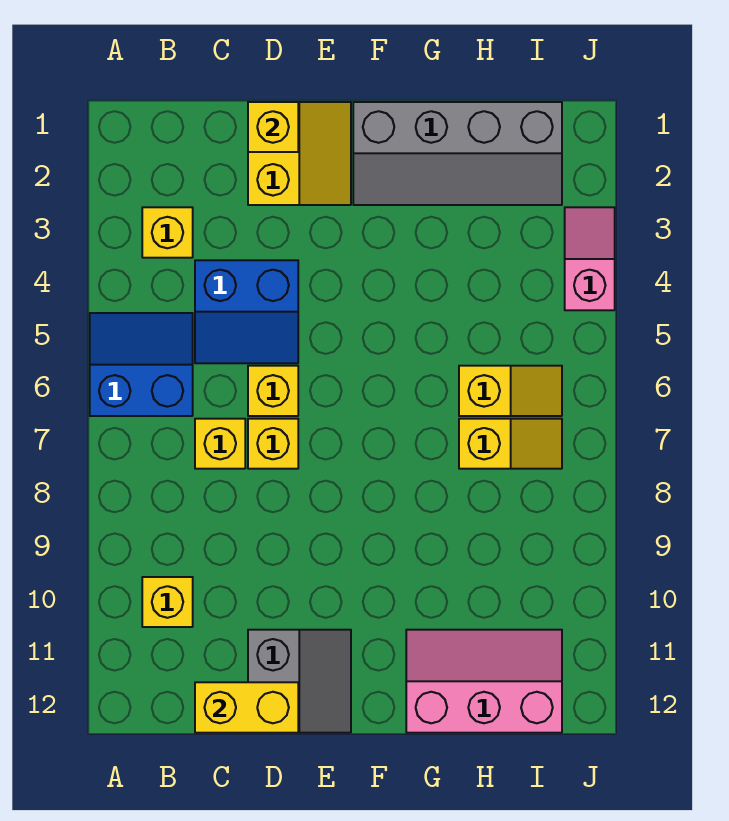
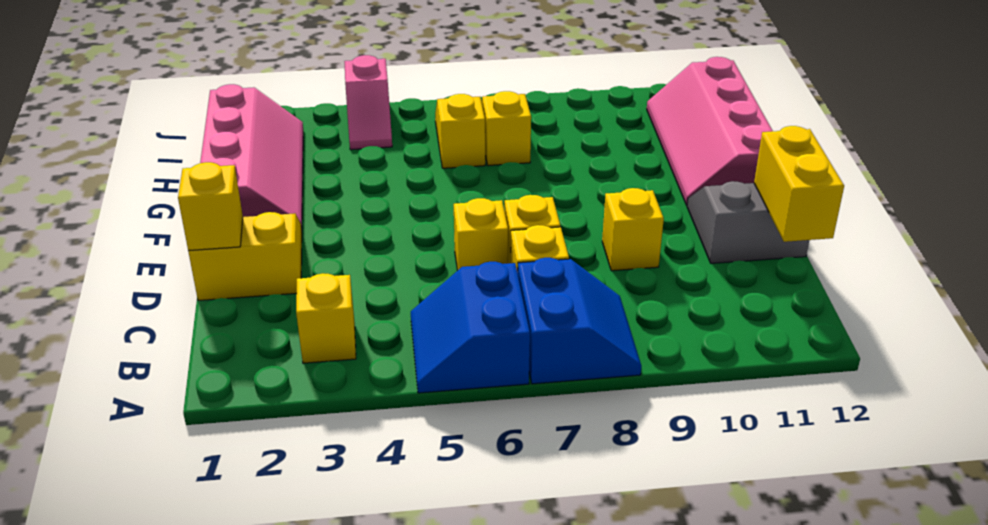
yellow brick B10 level 1 -> yellow brick D9 level 1
blue slope C4:D5 level 1 top 4 -> blue slope A7:B8 level 1 top 7
grey slope F1:I2 level 1 top 1 -> pink slope F1:I2 level 1 top 1
pink slope G11:I12 level 1 top 12 -> pink slope F11:I12 level 1 top 12
pink slope J3:J4 level 1 top 4 -> pink slope I4:J4 level 1 top J

